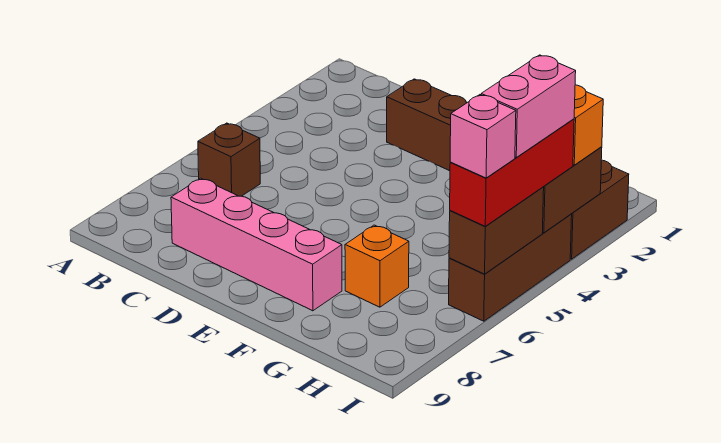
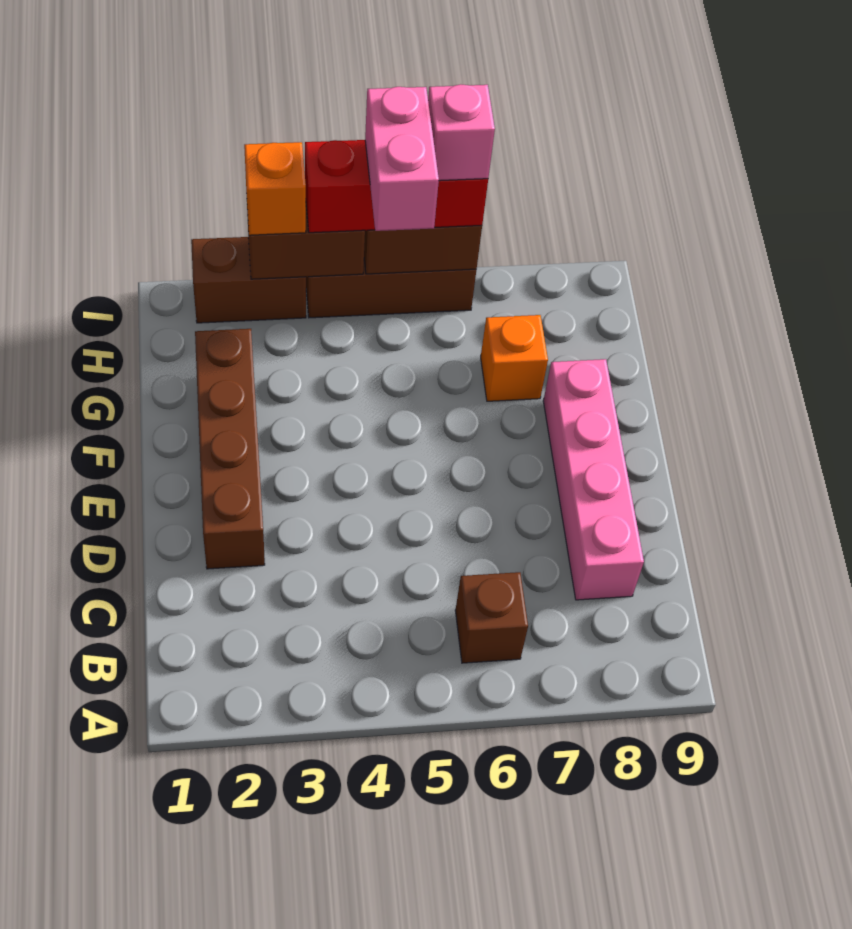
pink brick I4:I5 level 4 -> pink brick H5:I5 level 4

